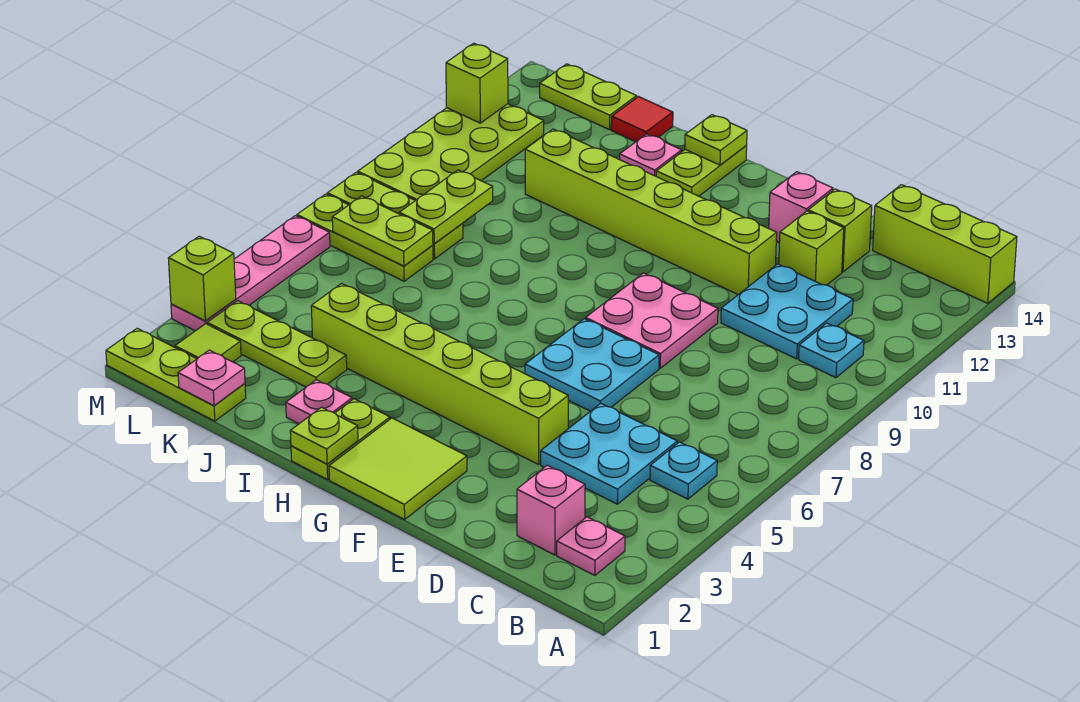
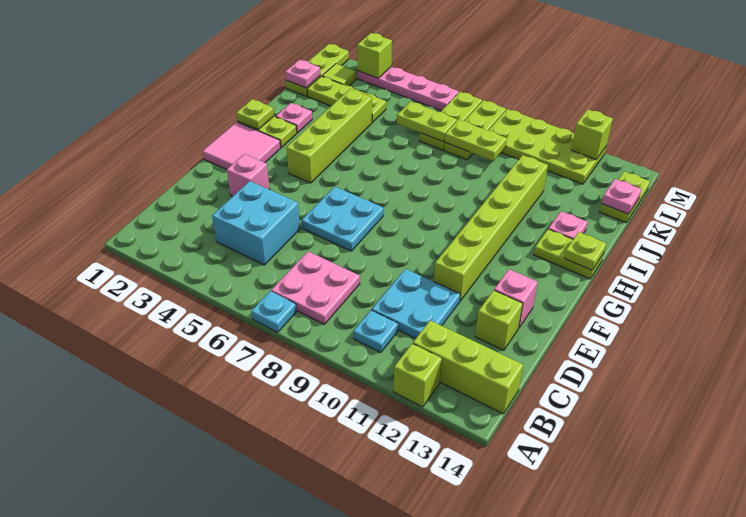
lime brick A14:C14 level 1 -> lime brick B12:B14 level 1
pink plate B2 level 1 -> pink plate K14 level 2
cyan plate B5 level 1 -> cyan plate A7 level 1
pink brick C2 level 1 -> pink brick E3 level 1
cyan plate C4:D5 level 1 -> cyan brick C4:D5 level 1
lime brick D12 level 1 -> lime brick A12 level 1
lime brick E4:J4 level 1 -> lime brick G4:J4 level 1
pink plate E8:F9 level 1 -> pink plate B7:C8 level 1
lime tile F1:G2 level 1 -> pink tile F1:G2 level 1
lime plate J3:L3 level 1 -> lime plate K2:K4 level 1
red tile J14 level 1 -> none
lime plate K7:L7 level 2 -> lime plate K6:K7 level 2

